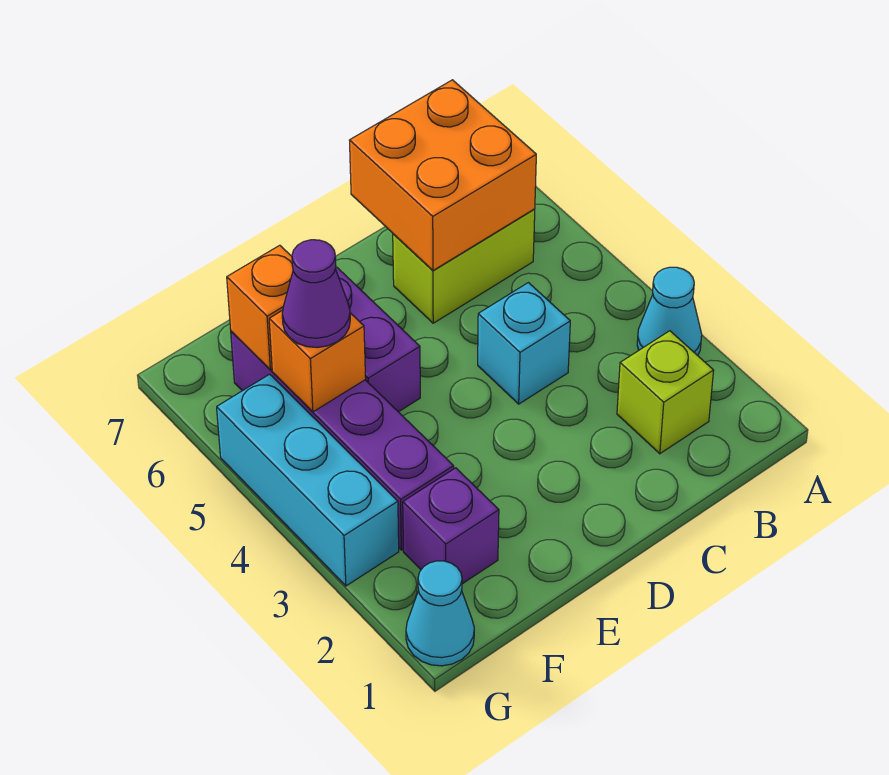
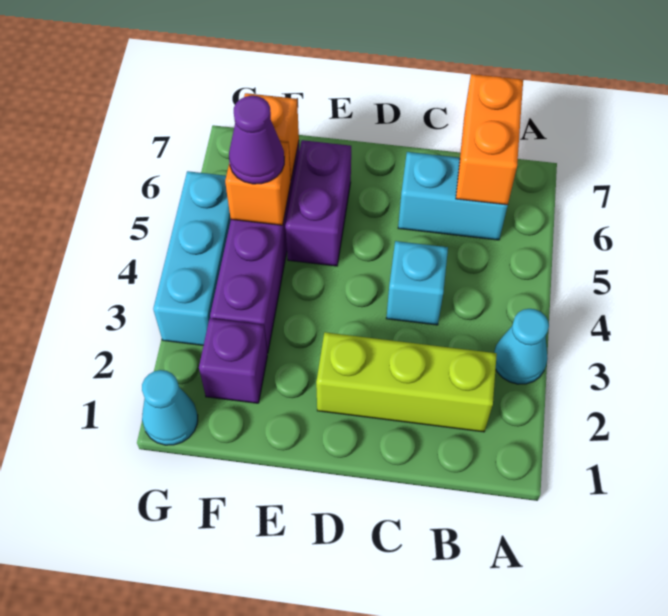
lime brick B2 level 1 -> lime brick B2:D2 level 1
lime brick B6:C6 level 1 -> cyan brick B6:C6 level 1
orange brick B6:C7 level 2 -> orange brick B6:B7 level 2

